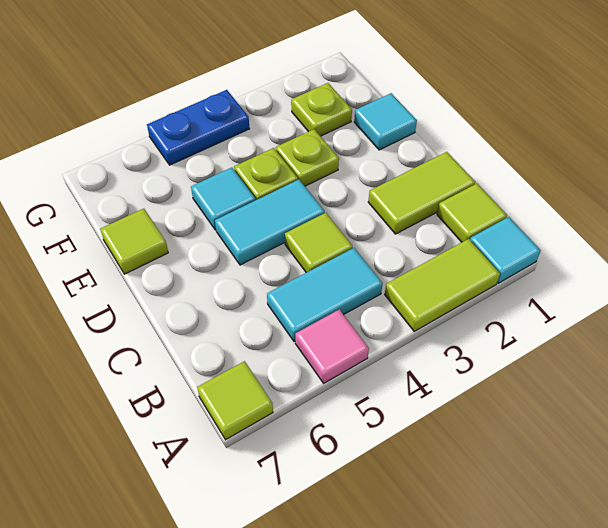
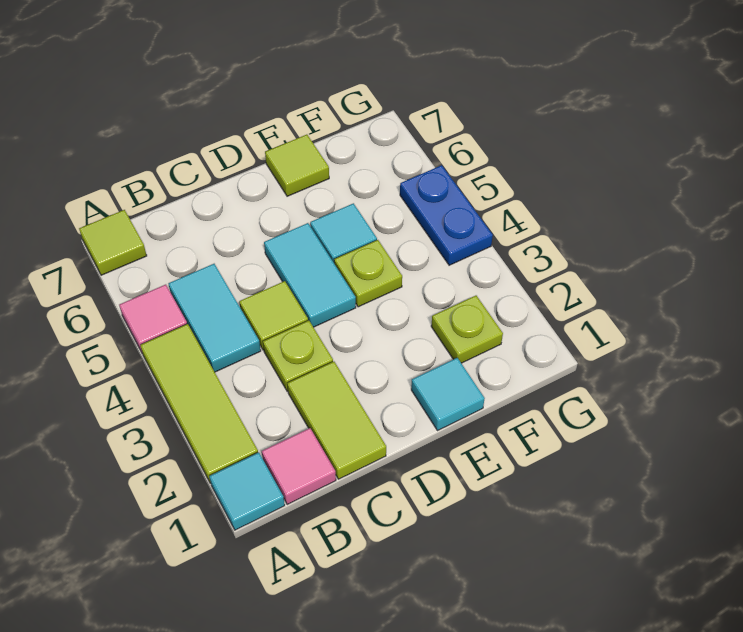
lime tile A2:A3 level 1 -> lime tile A2:A4 level 1
lime tile B1 level 1 -> pink tile B1 level 1
lime plate E3 level 1 -> lime plate C3 level 1

